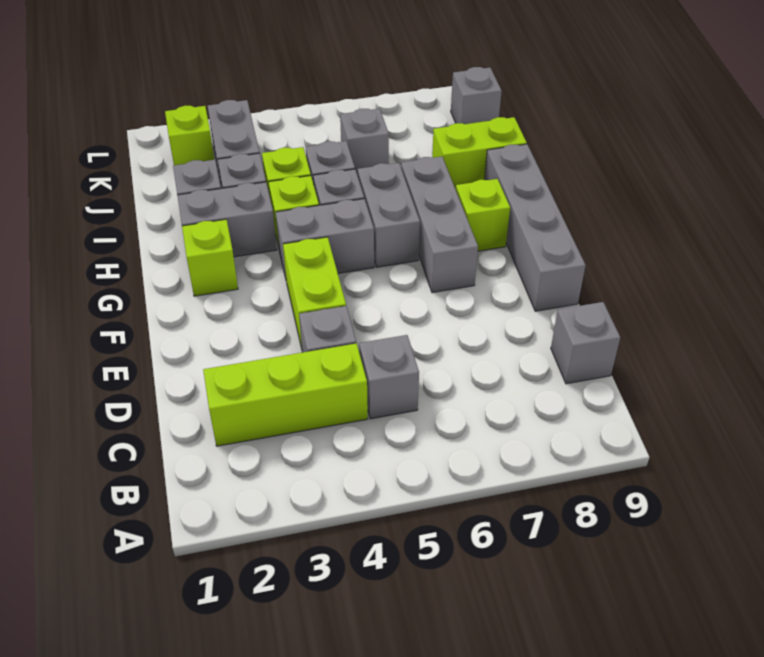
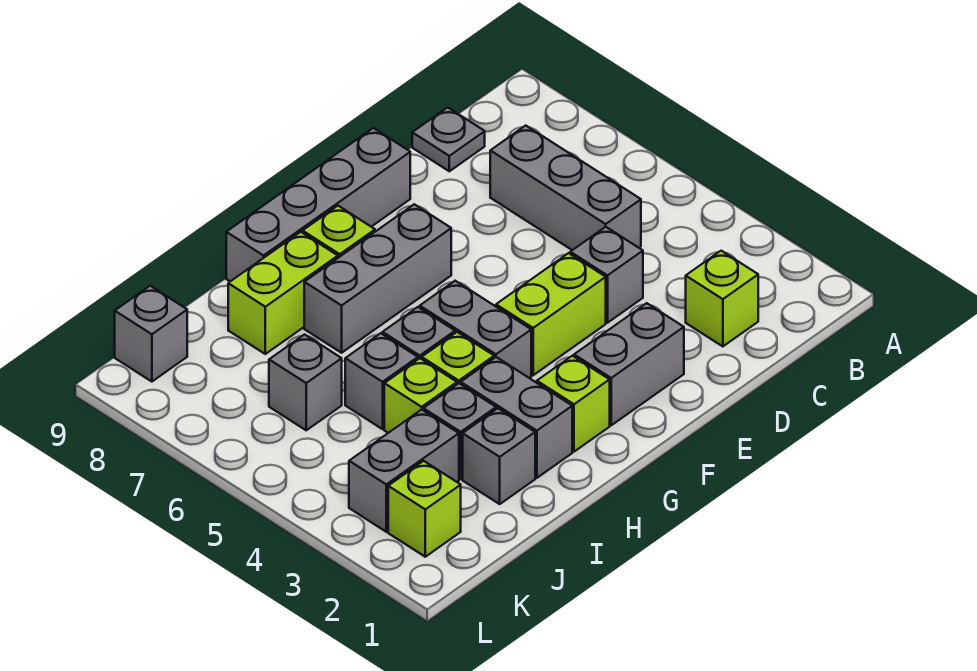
lime brick C2:C4 level 1 -> lime brick C2 level 1
grey brick C5 level 1 -> grey brick C5:C7 level 1
grey brick C9 level 1 -> grey plate C9 level 1
grey brick G6:H6 level 1 -> grey brick E2:F2 level 1
lime brick I8:I9 level 1 -> lime brick H8:I8 level 1

